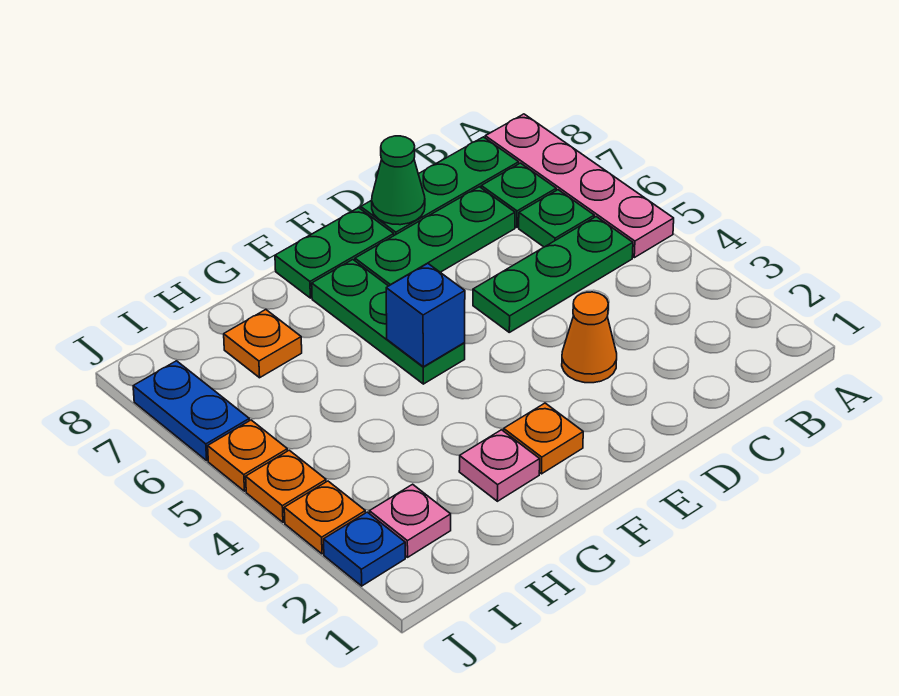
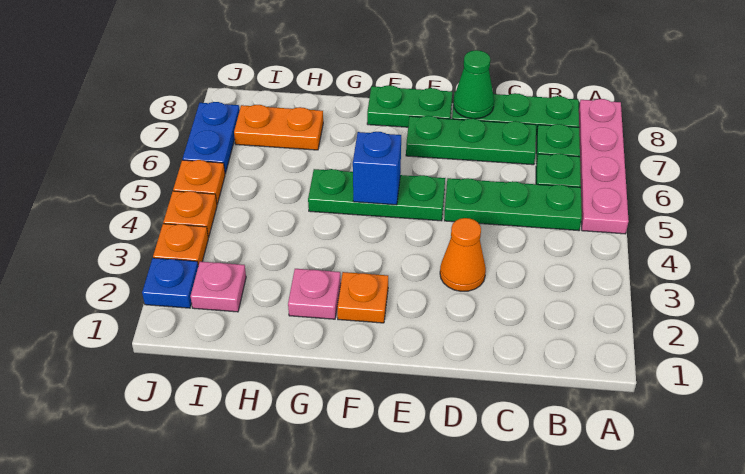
green plate F5:F7 level 1 -> green plate E5:G5 level 1
orange plate H7 level 1 -> orange plate H7:I7 level 1

